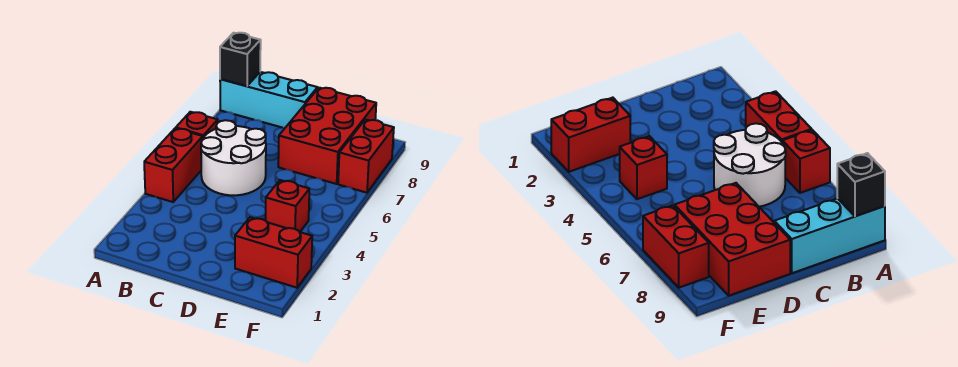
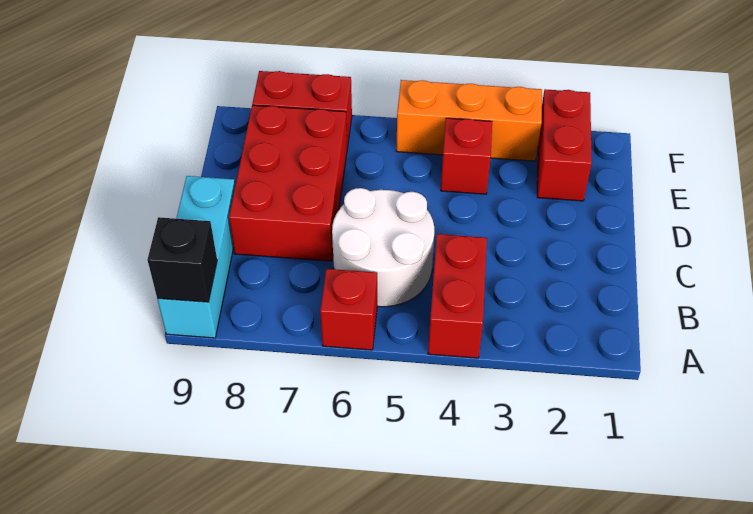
red brick A4:A5 level 1 -> red brick A4:B4 level 1
red brick D7:E9 level 1 -> red brick C7:E8 level 1
none -> orange brick F3:F5 level 1

